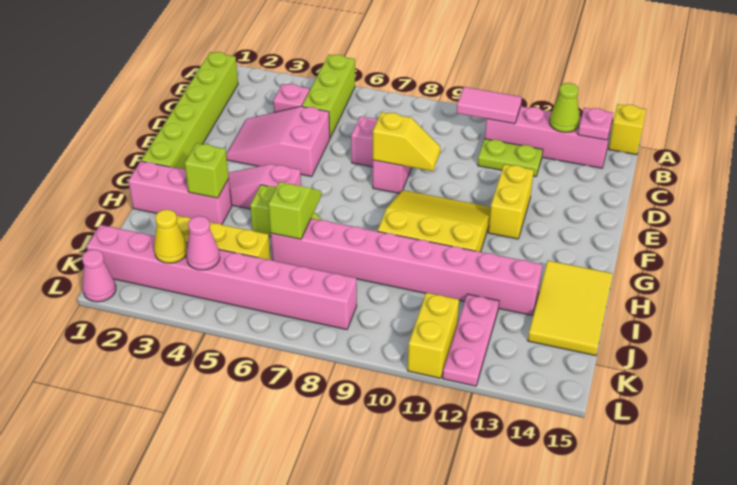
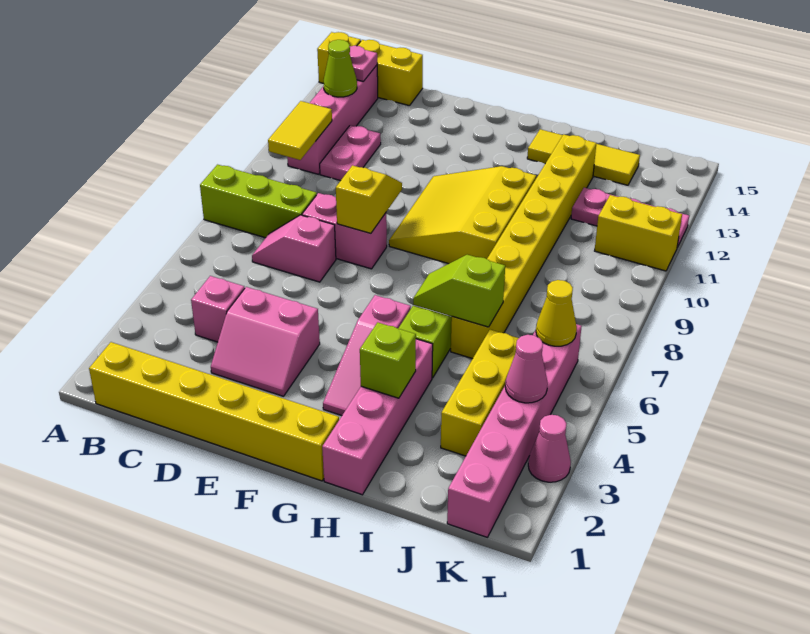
lime brick A5:C5 level 1 -> lime brick A8:C8 level 1
lime brick B1:G1 level 1 -> yellow brick B1:G1 level 1
pink tile B10:B11 level 2 -> yellow tile B10:B11 level 2
lime plate C11:C12 level 1 -> pink plate C11:C12 level 1
pink slope D3:E5 level 1 top 5 -> pink slope D3:E4 level 1 top 4
yellow brick E12:F12 level 1 -> yellow brick B15:C15 level 1
pink brick H1:H3 level 1 -> pink brick H1:H4 level 1
yellow tile H14:J15 level 1 -> yellow tile H14:J14 level 1
pink brick I6:I13 level 1 -> yellow brick I6:I13 level 1
pink brick K1:K8 level 1 -> pink brick K1:K6 level 1
yellow cone K3 level 2 -> yellow cone K6 level 2
pink cone L1 level 1 -> pink cone L3 level 1

